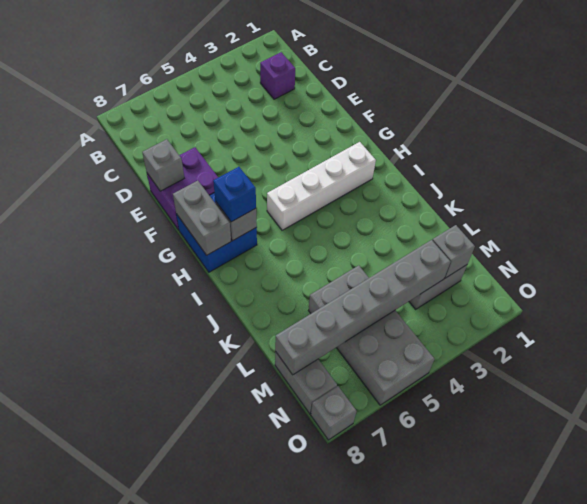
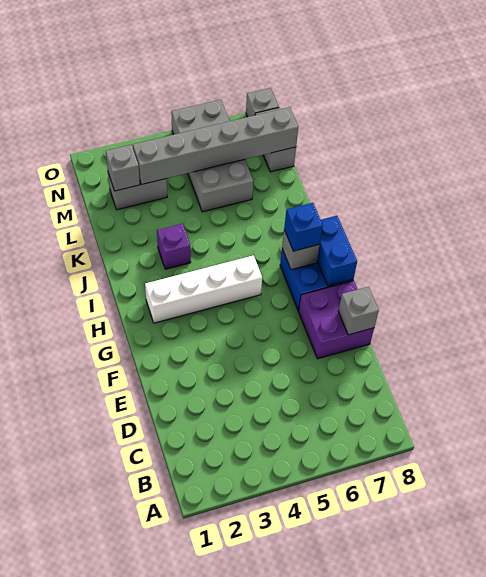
purple brick C2 level 1 -> purple brick J3 level 1
grey brick G8:H8 level 2 -> blue brick G8:H8 level 2

